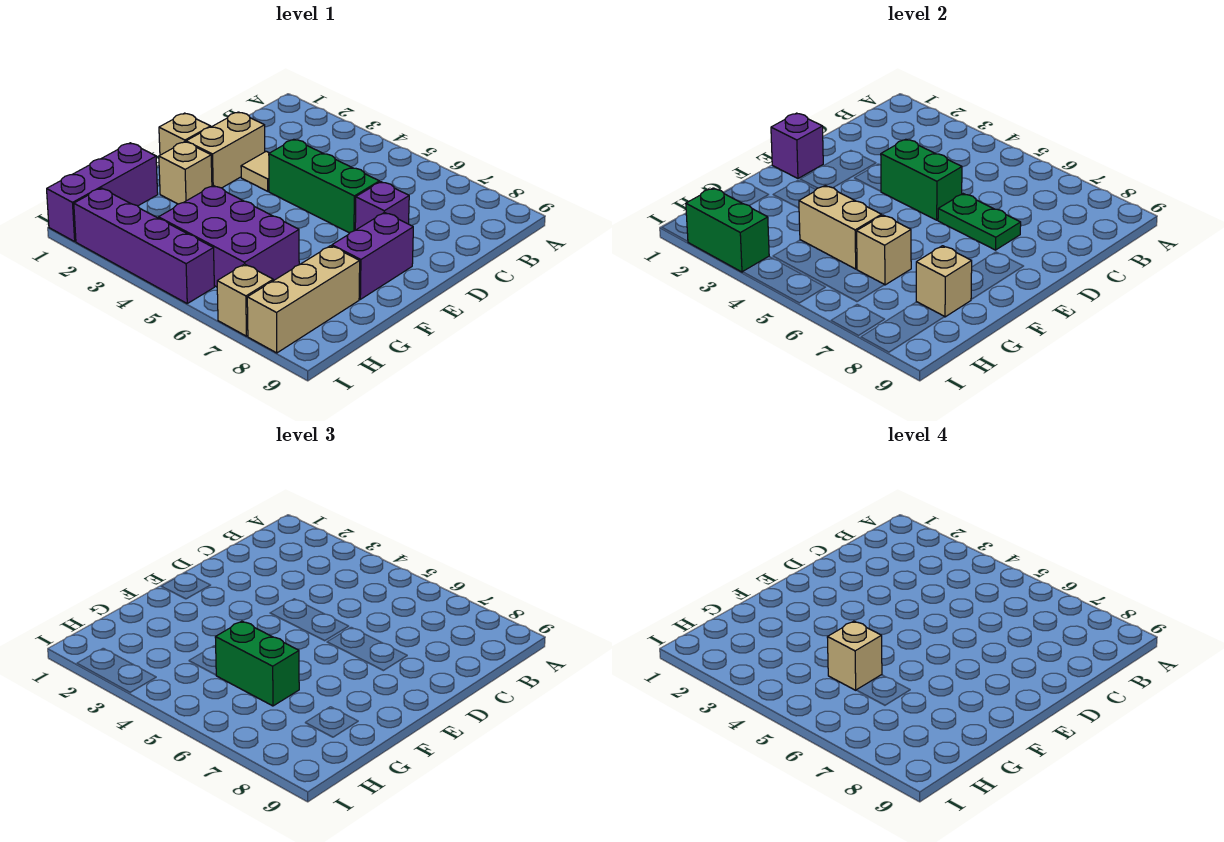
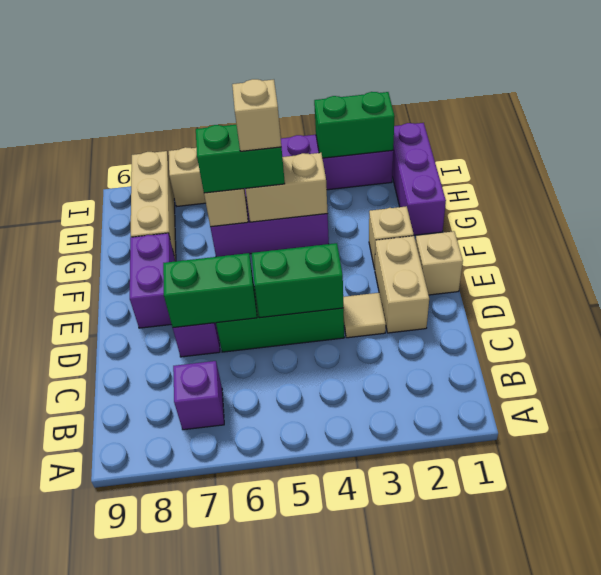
green plate D6:D7 level 2 -> green brick D6:D7 level 2
purple brick E1 level 2 -> purple brick B7 level 1
tan brick G8 level 2 -> none

